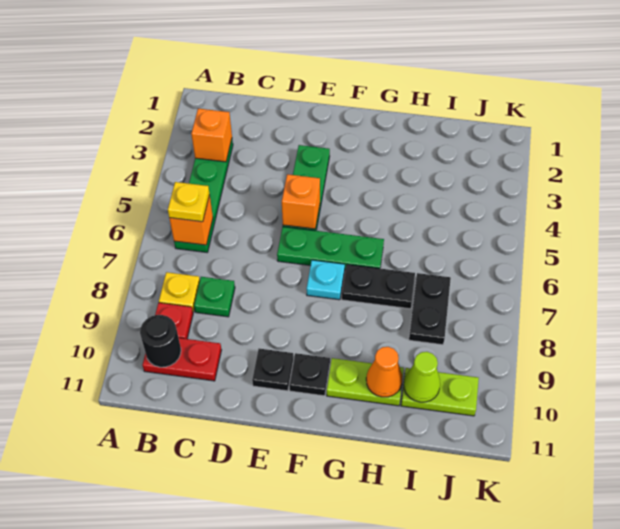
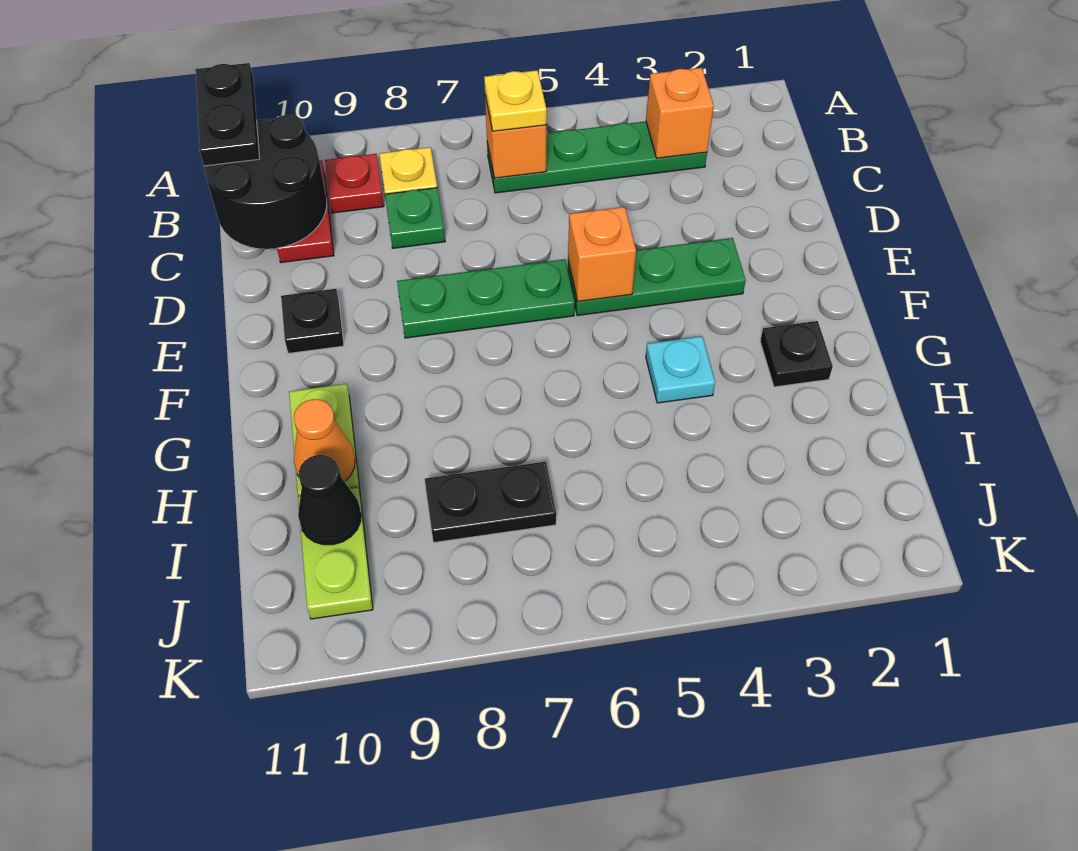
black round brick B10 level 2 -> black round brick B10:C11 level 2
green plate E6:G6 level 1 -> green plate E6:E8 level 1
cyan plate F7 level 1 -> cyan plate G4 level 1
black plate F10 level 1 -> black plate G2 level 1
black plate G7:H7 level 1 -> black plate A11:B11 level 3
lime cone I10 level 2 -> black cone I10 level 2

